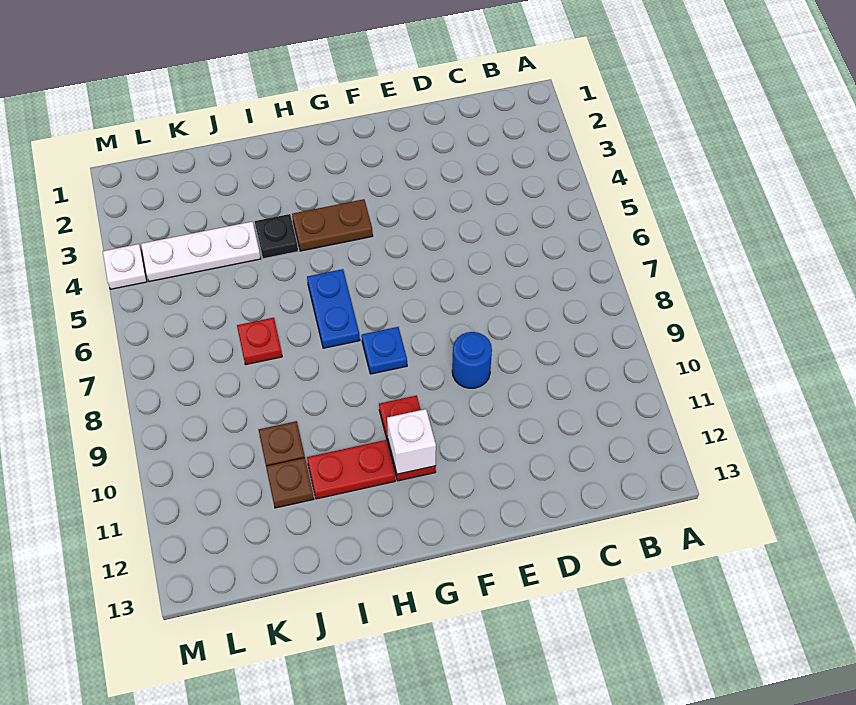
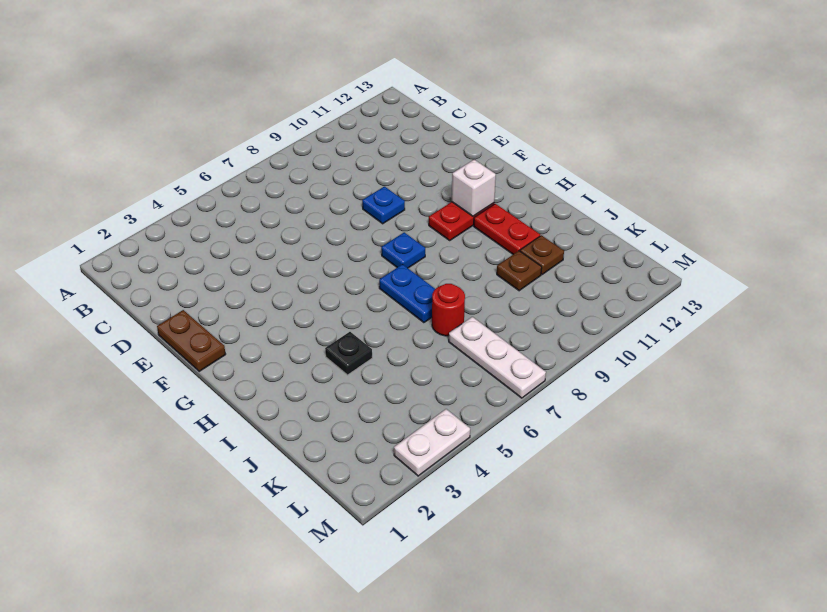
blue round brick E9 level 1 -> blue plate E9 level 1
brown plate G4:H4 level 1 -> brown plate E1:F1 level 1
blue plate H6:H7 level 1 -> blue plate H7:I7 level 1
white plate J4:L4 level 1 -> white plate K7:M7 level 1
red plate J7 level 1 -> red round brick J7 level 1
white plate M4 level 1 -> white plate M3:M4 level 1

